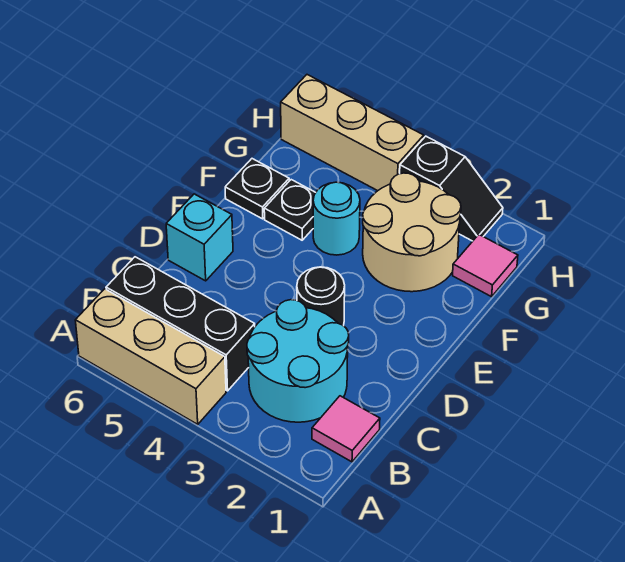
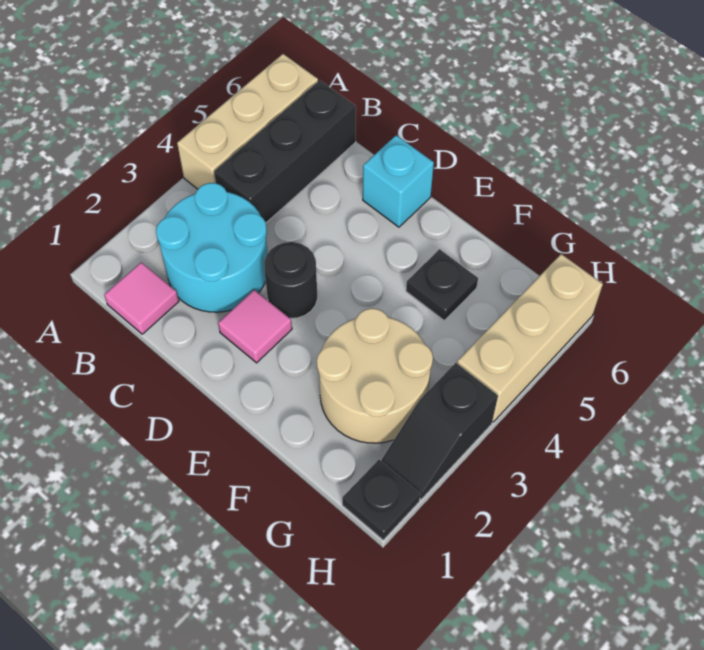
cyan round brick F4 level 1 -> none
black plate F6 level 1 -> black plate H1 level 1
pink tile G1 level 1 -> pink tile D2 level 1

